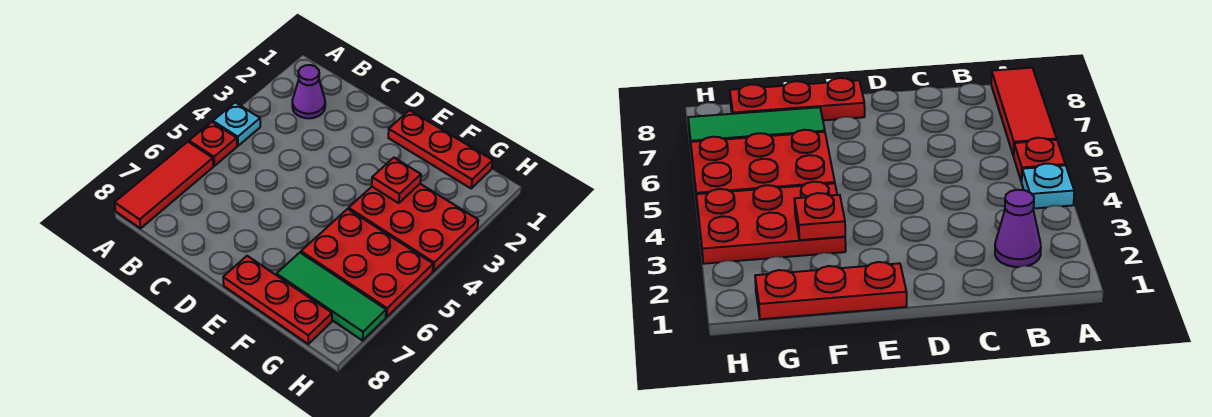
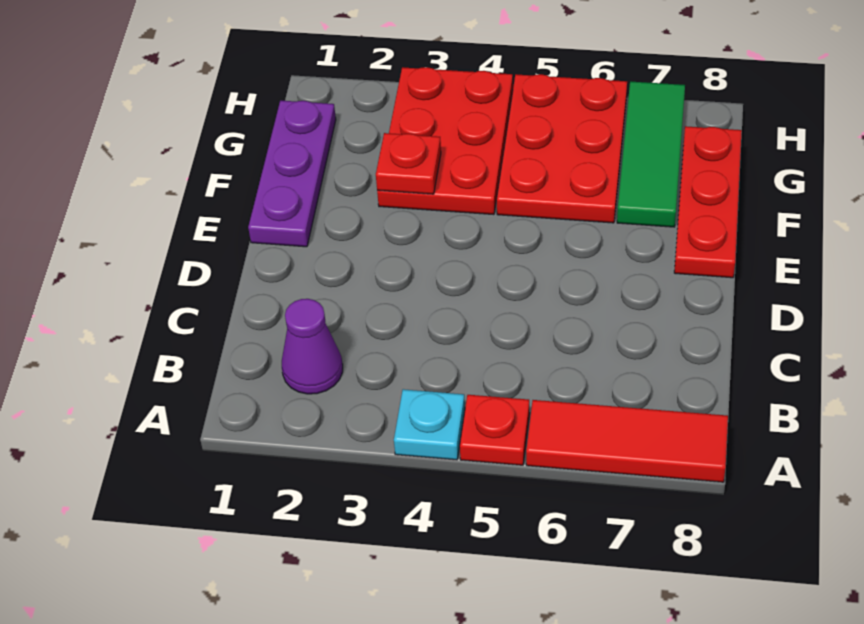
red plate E1:G1 level 1 -> purple plate E1:G1 level 1

